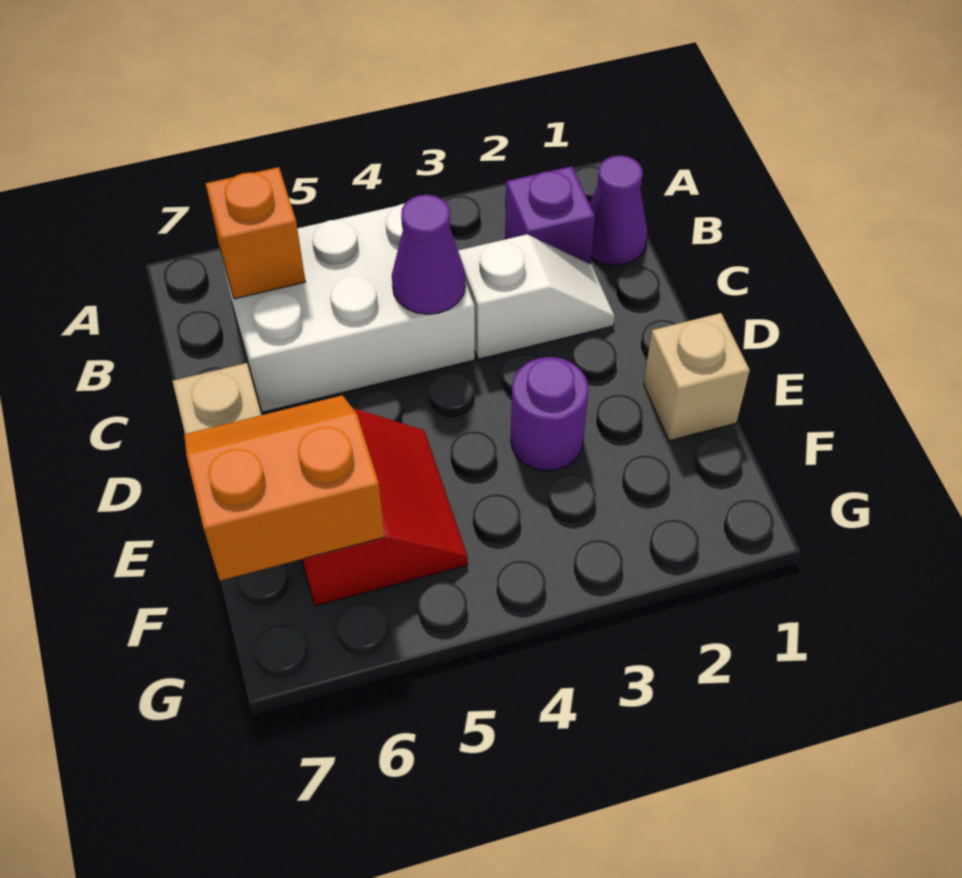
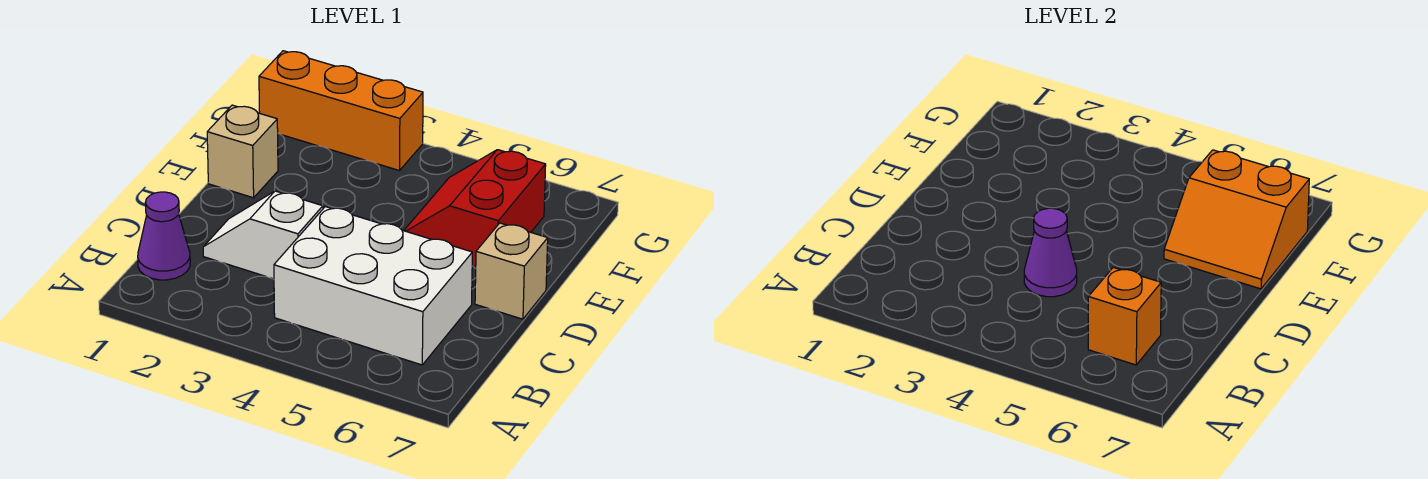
purple brick B2 level 1 -> none
purple round brick E3 level 1 -> none
none -> orange brick G1:G3 level 1

